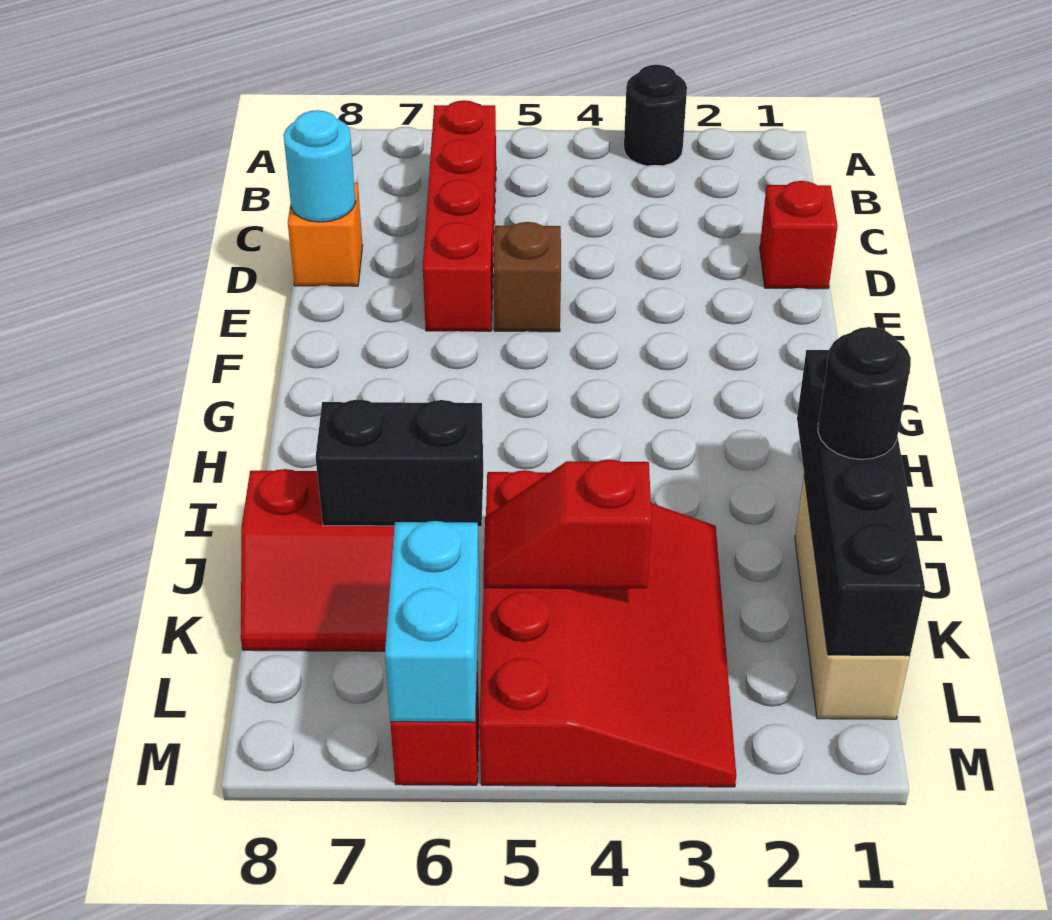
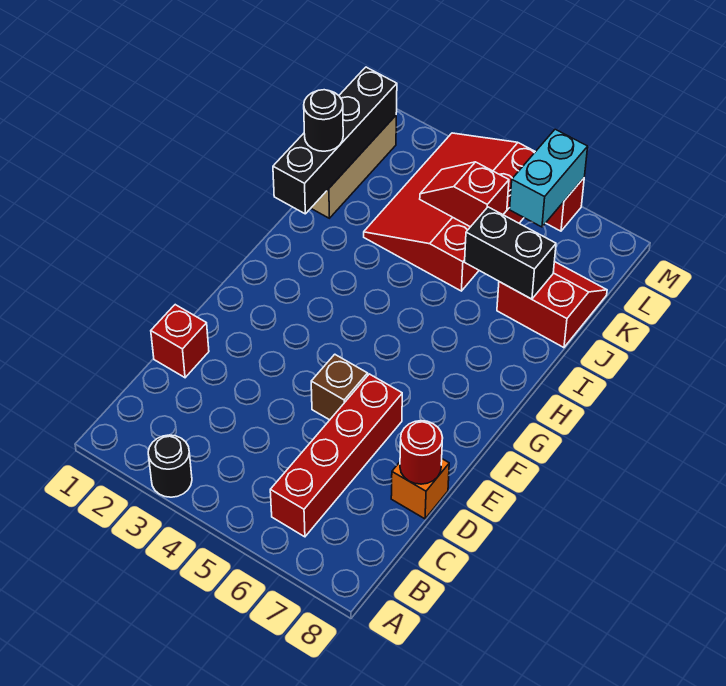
cyan round brick D8 level 2 -> red round brick D8 level 2
red slope K4:K5 level 2 top 4 -> red slope K4:K5 level 2 top 5

